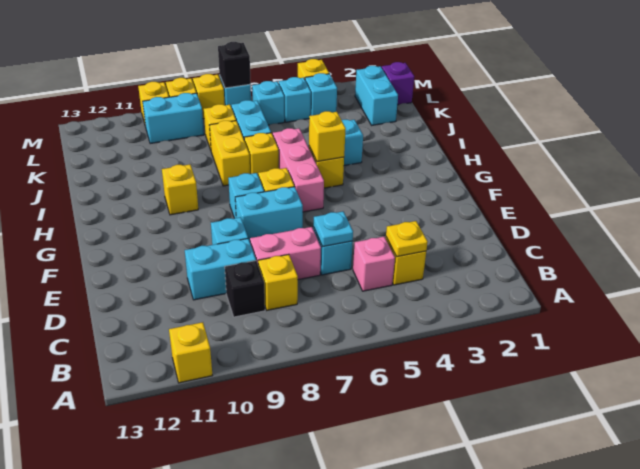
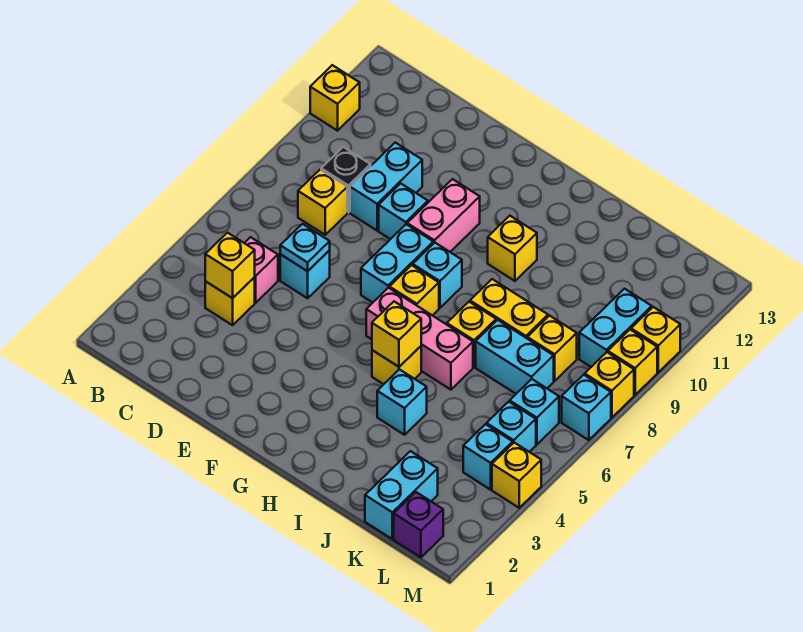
yellow plate C4 level 2 -> yellow brick C4 level 2
pink brick D7:D8 level 1 -> pink brick F9:F10 level 1
cyan brick K2:L2 level 1 -> cyan brick K1:K2 level 1
black brick M7 level 2 -> none

